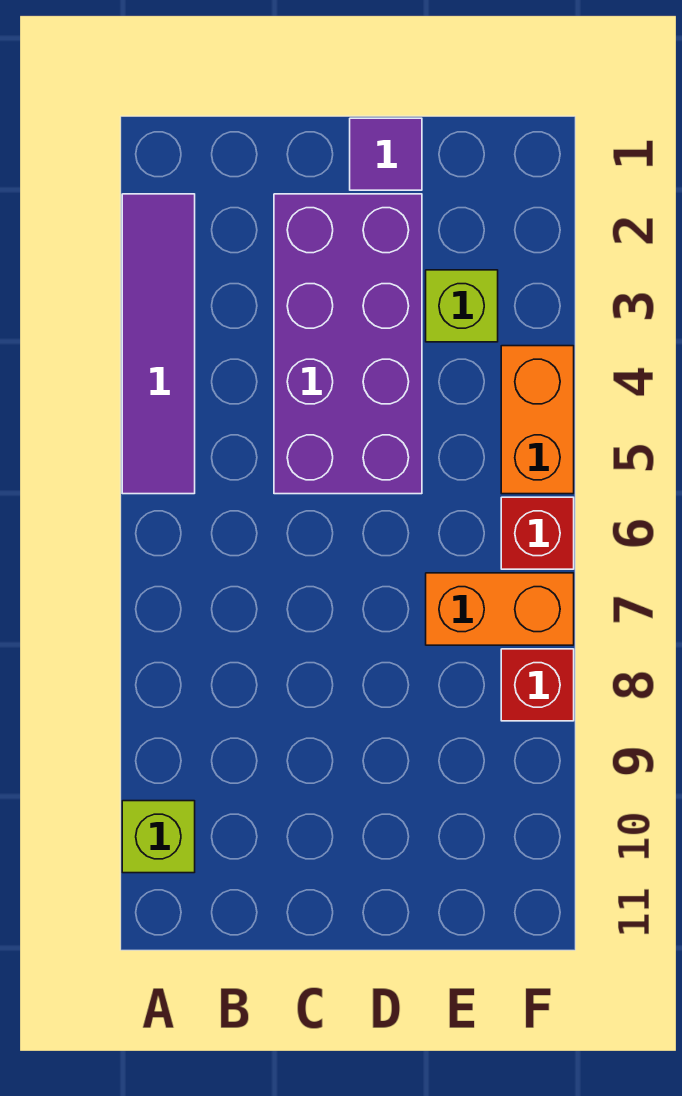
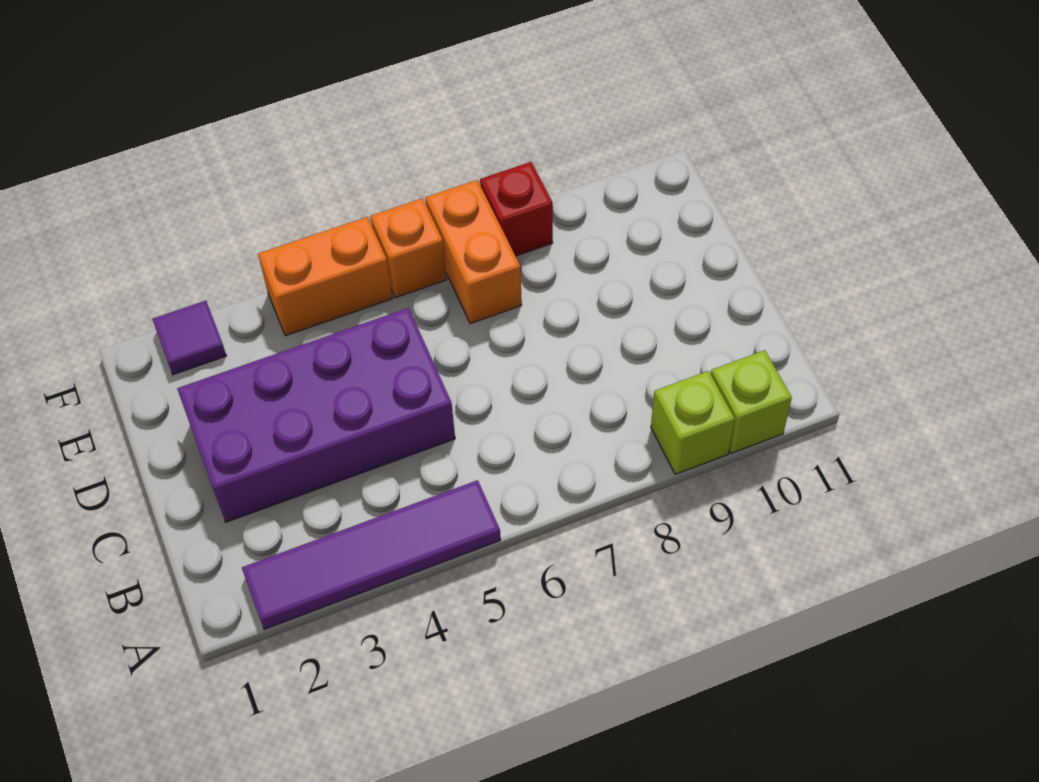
purple tile D1 level 1 -> purple tile F2 level 1
lime brick E3 level 1 -> lime brick A9 level 1
red brick F6 level 1 -> orange brick F6 level 1

